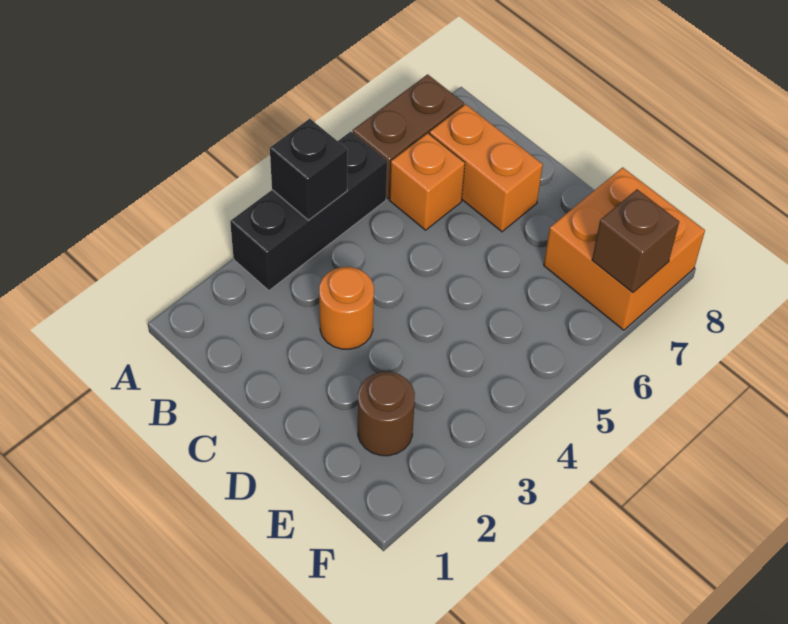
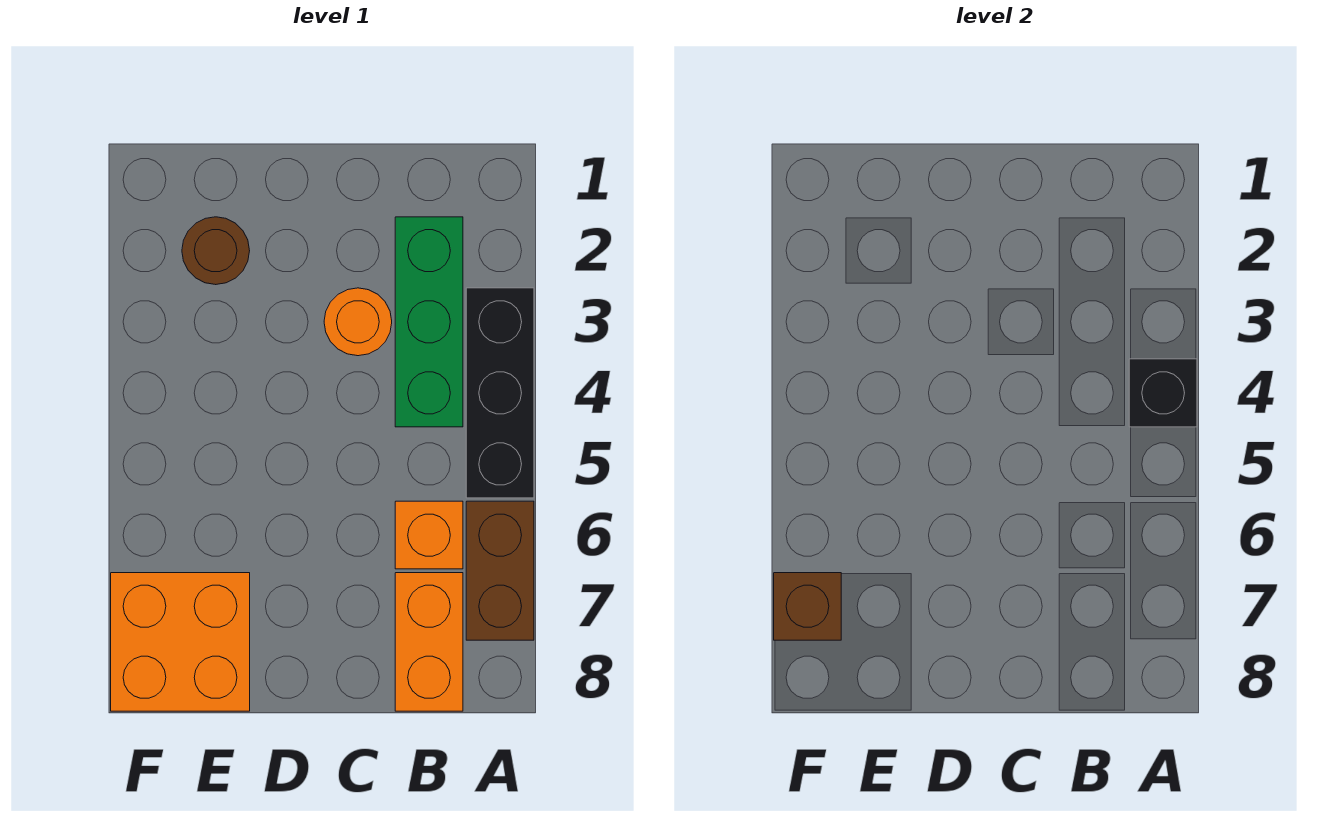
none -> green brick B2:B4 level 1
orange brick B7:C7 level 1 -> orange brick B7:B8 level 1

